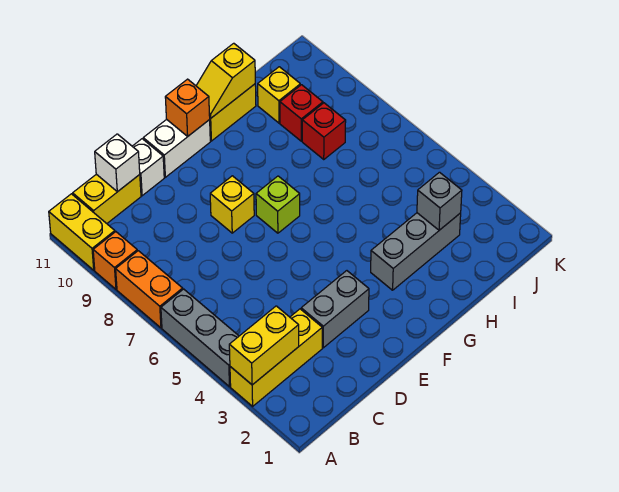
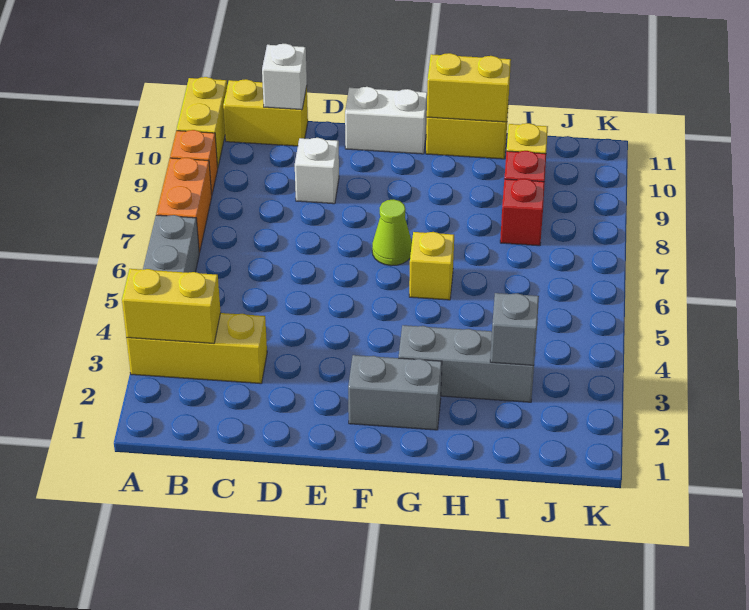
grey brick D3:E3 level 1 -> grey brick F2:G2 level 1
white brick D11 level 1 -> white brick D9 level 1
yellow brick E8 level 1 -> yellow brick G6 level 1
lime brick F7 level 1 -> lime cone F7 level 1
orange brick F11 level 2 -> none
yellow slope G11:H11 level 2 top H -> yellow brick G11:H11 level 2

